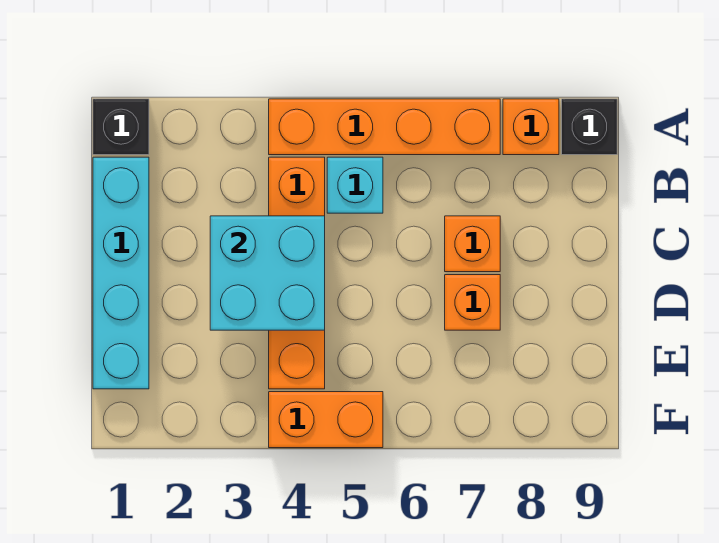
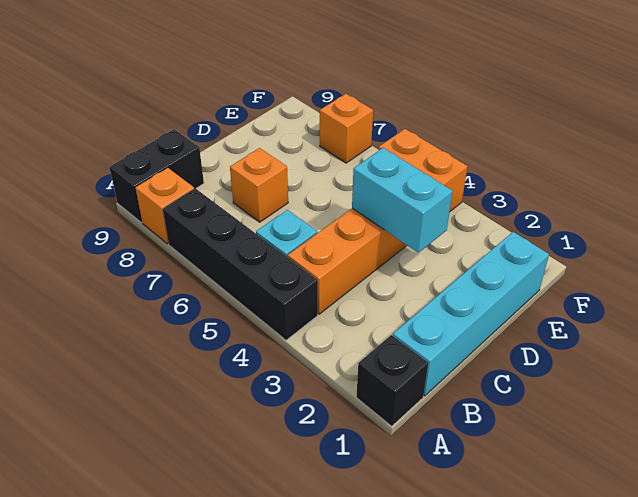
orange brick A4:A7 level 1 -> black brick A4:A7 level 1
black brick A9 level 1 -> black brick A9:B9 level 1
cyan brick C3:D4 level 2 -> cyan brick D3:D4 level 2
orange brick D7 level 1 -> orange brick F7 level 1

